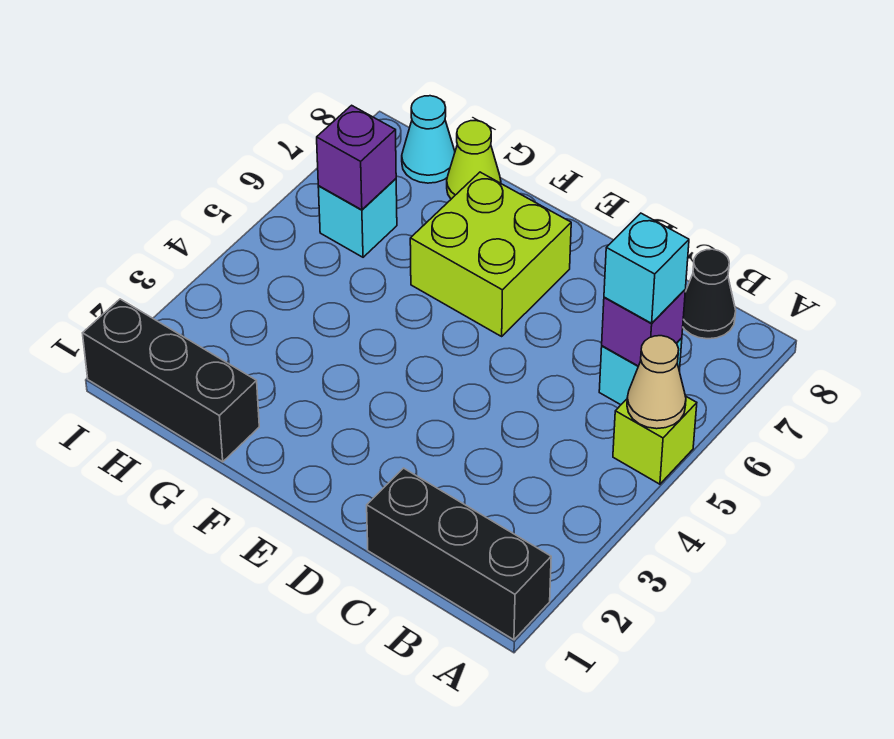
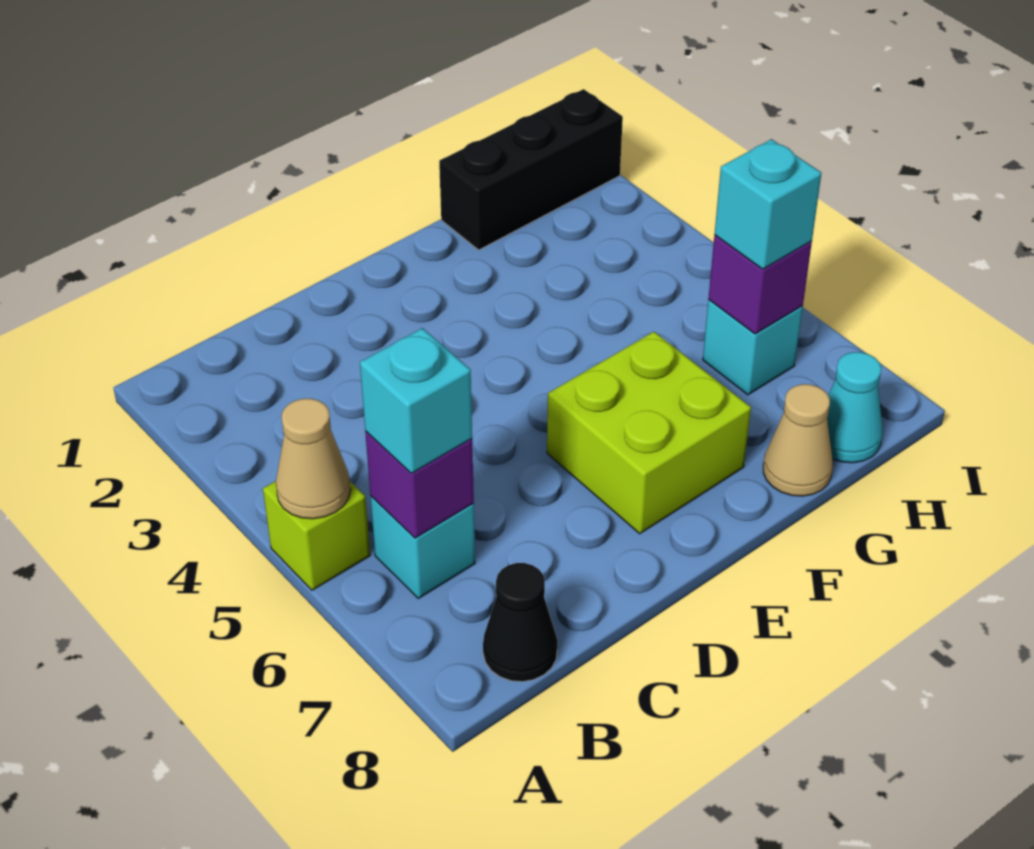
black brick A1:C1 level 1 -> none
lime cone G8 level 1 -> tan cone G8 level 1
none -> cyan brick H6 level 3

